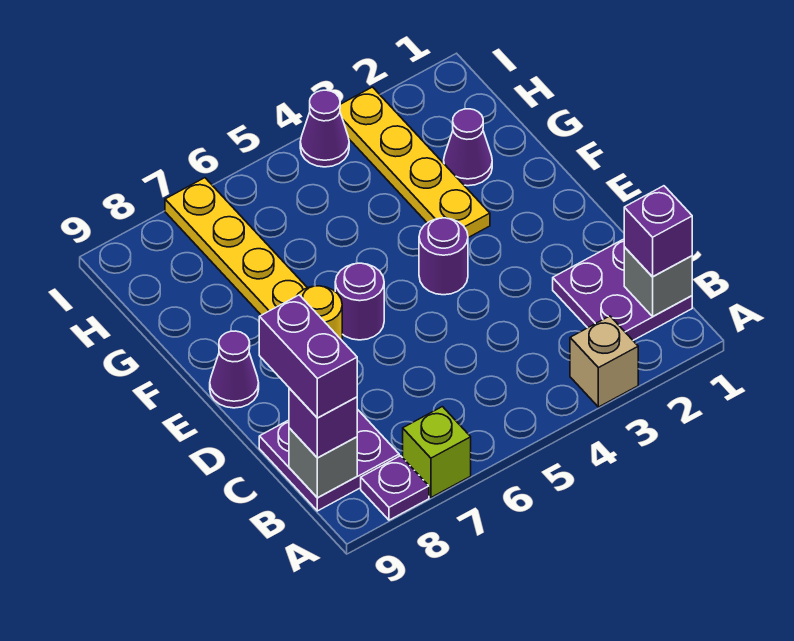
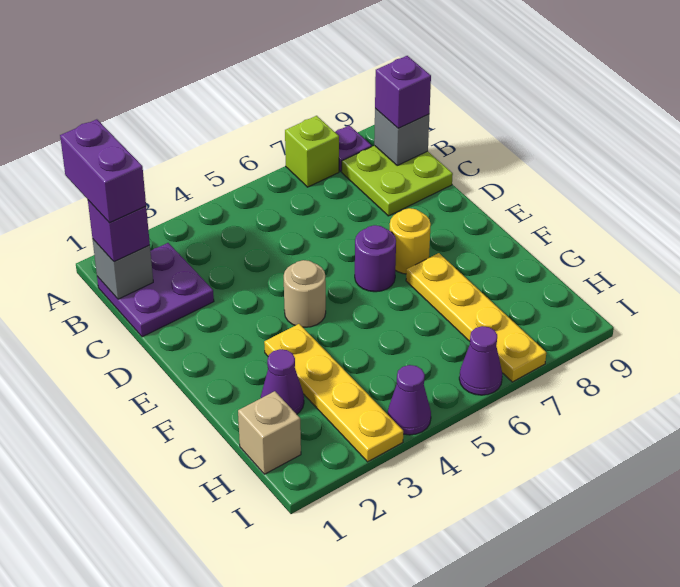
tan brick A3 level 1 -> tan brick H1 level 1
purple plate B8:C9 level 1 -> lime plate B8:C9 level 1
purple brick B9:C9 level 4 -> purple brick A1:B1 level 4
purple round brick E4 level 1 -> tan round brick E4 level 1
purple cone E9 level 1 -> purple cone I6 level 1

